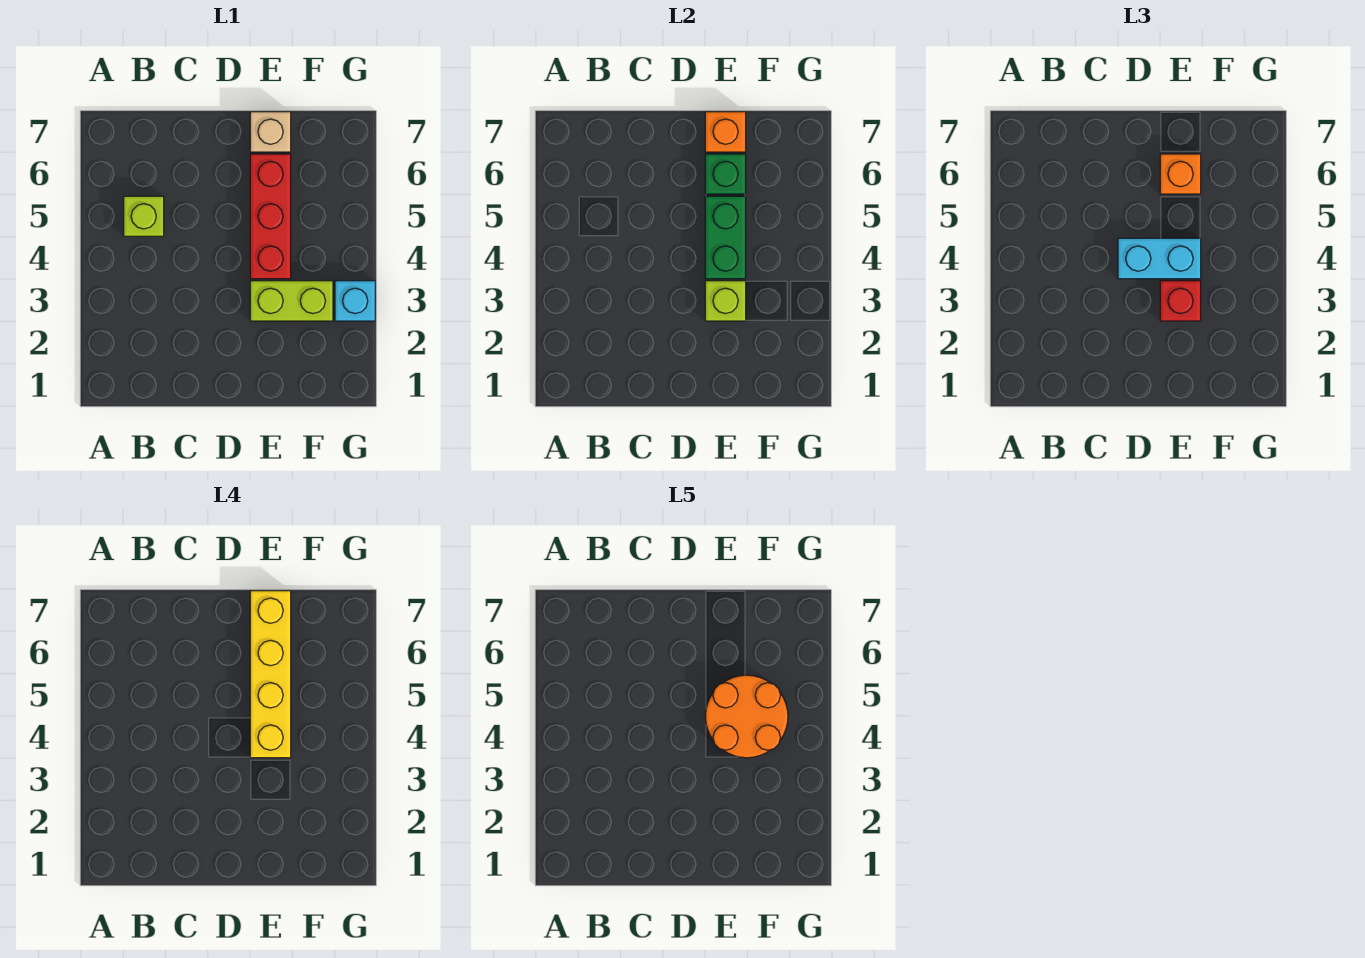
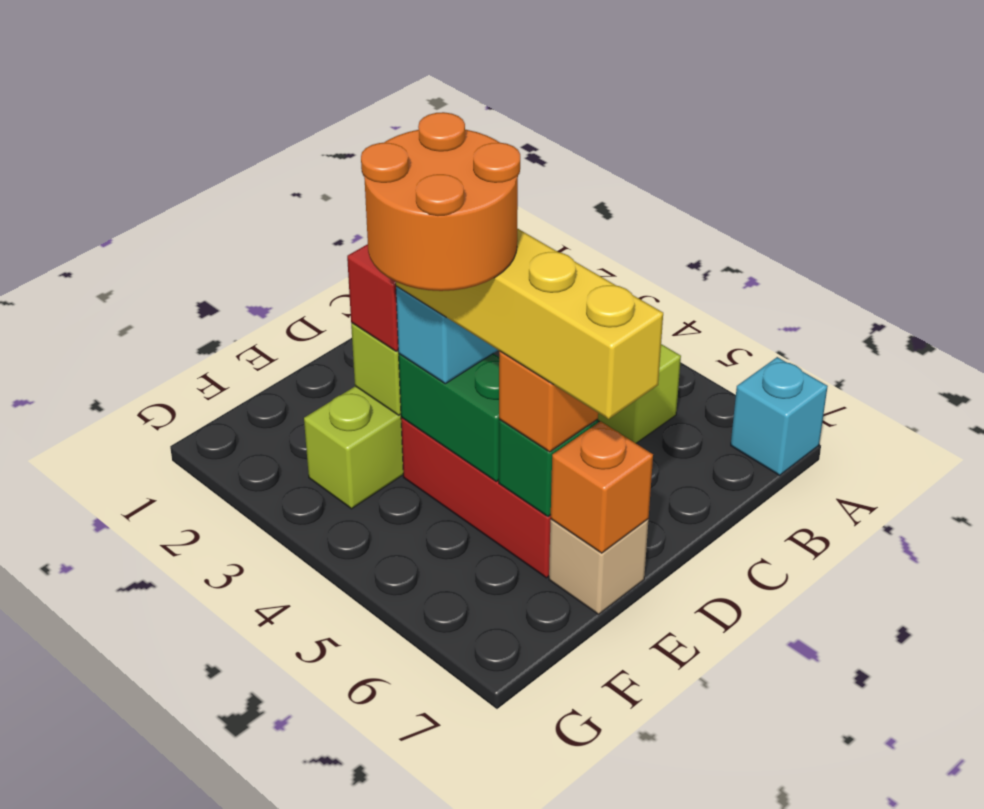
cyan brick G3 level 1 -> cyan brick A7 level 1

